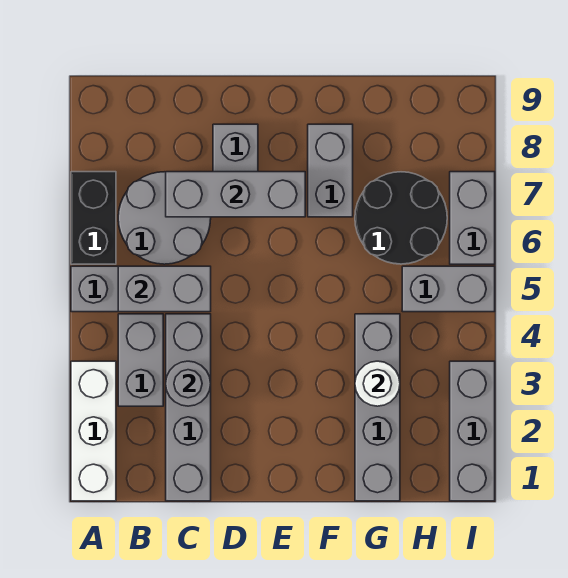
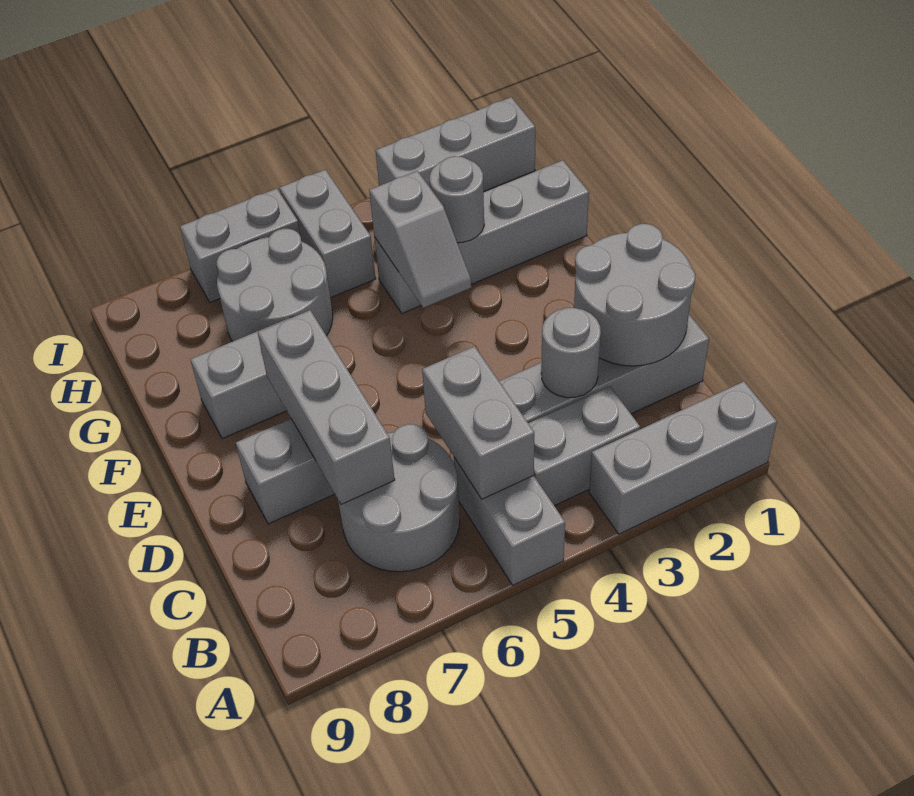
white brick A1:A3 level 1 -> grey brick A1:A3 level 1
black brick A6:A7 level 1 -> none
none -> grey round brick C1:D2 level 2
none -> grey slope F4:G4 level 2 top G
white round brick G3 level 2 -> grey round brick G3 level 2
black round brick G6:H7 level 1 -> grey round brick G6:H7 level 1

